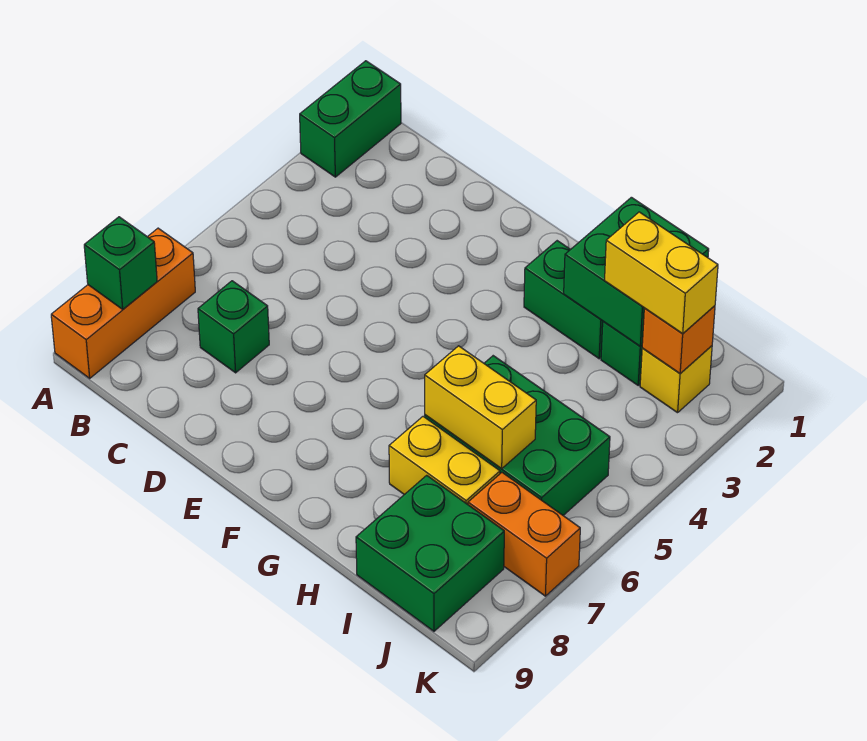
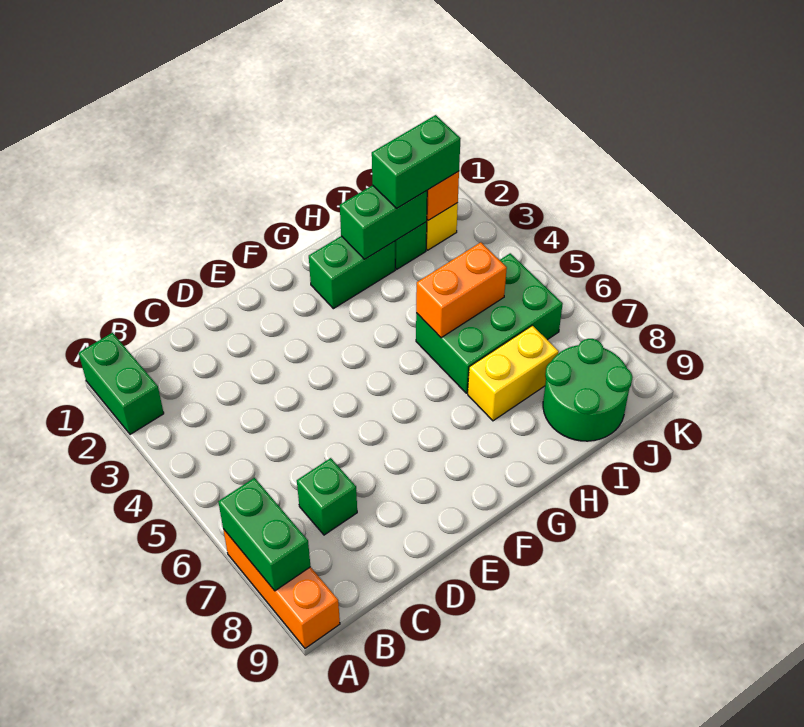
green brick A8 level 2 -> green brick A7:A8 level 2
green brick H1:I2 level 2 -> green brick H2:I2 level 2
yellow brick H6:I6 level 2 -> none
yellow brick I2:J2 level 3 -> green brick I2:J2 level 3
green brick I8:J9 level 1 -> green round brick I8:J9 level 1
orange brick J7:K7 level 1 -> orange brick H5:I5 level 2

